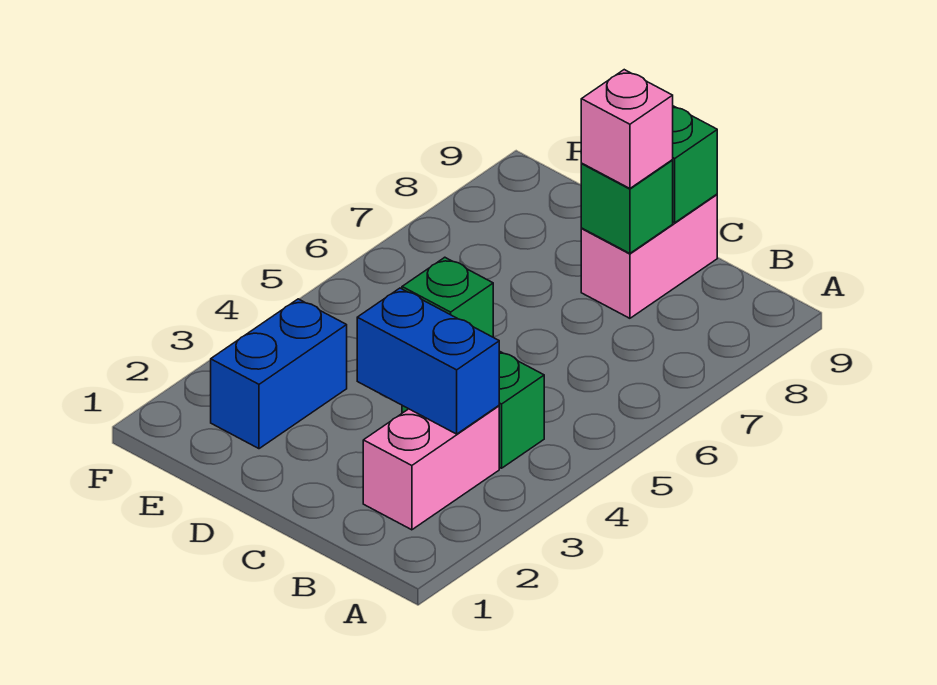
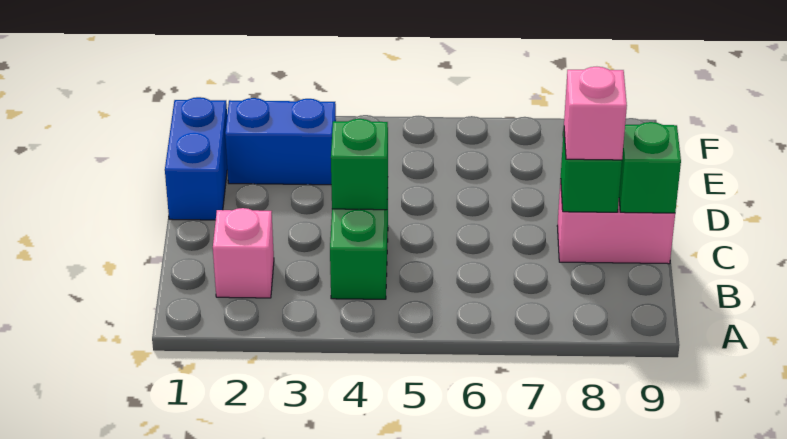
pink brick B2:B3 level 1 -> pink brick B2 level 1
blue brick B3:C3 level 2 -> blue brick D1:E1 level 1

